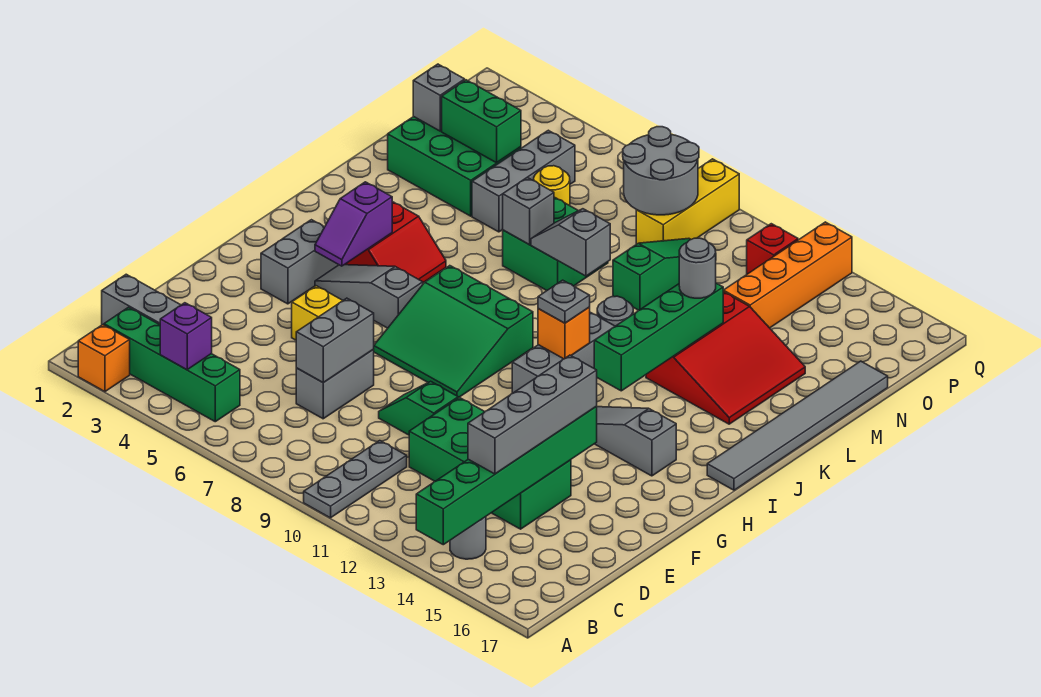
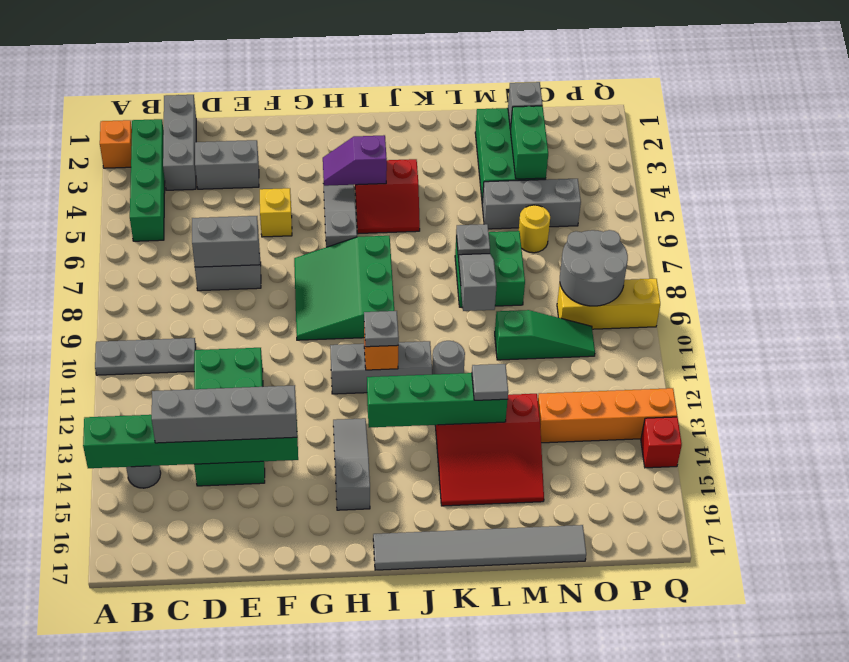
purple brick B4 level 2 -> none
green slope E9:E10 level 1 top 10 -> none
grey brick G3:H3 level 1 -> grey brick D3:E3 level 1
grey brick L7 level 2 -> grey plate L7 level 2
grey round brick L13 level 3 -> grey tile L13 level 3
red brick P12 level 1 -> red brick Q14 level 1

